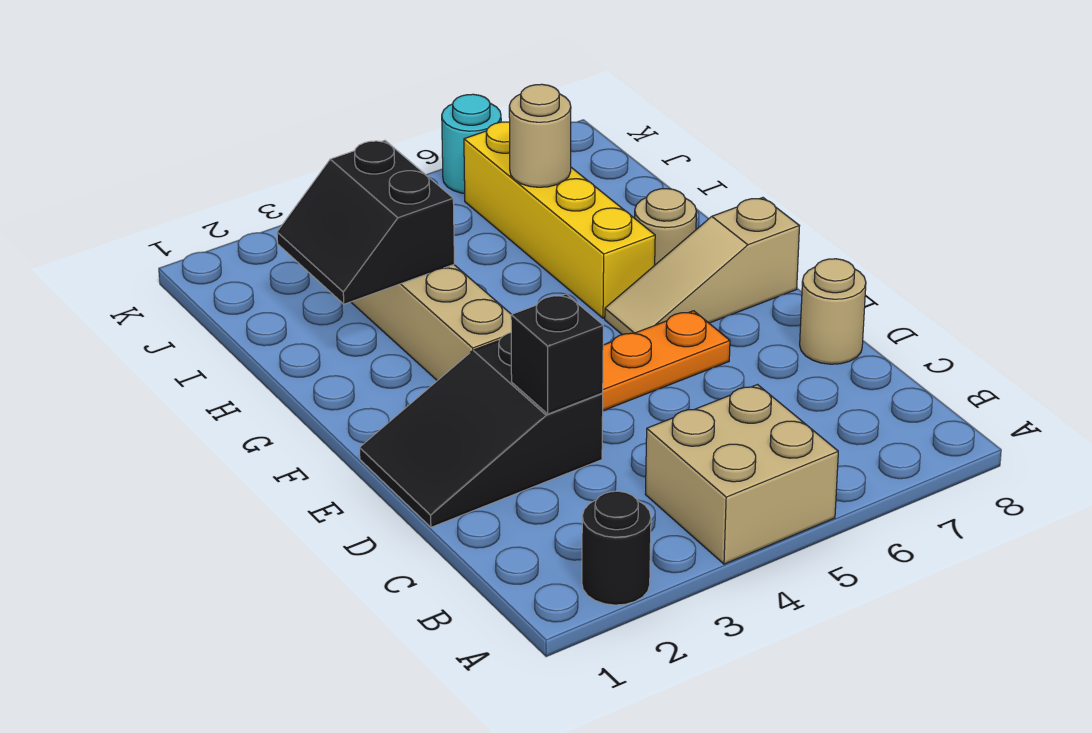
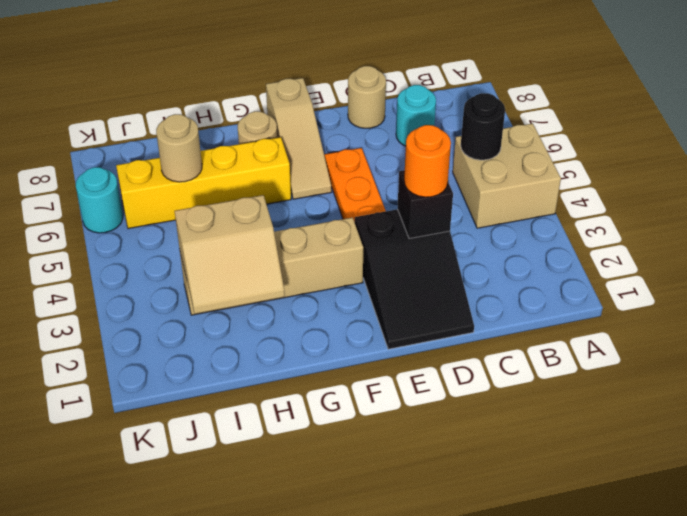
black round brick A2 level 1 -> black round brick B5 level 2
none -> cyan round brick C7 level 1
none -> orange round brick D3 level 3
black slope H2:I3 level 2 top 3 -> tan slope H2:I3 level 2 top 3

